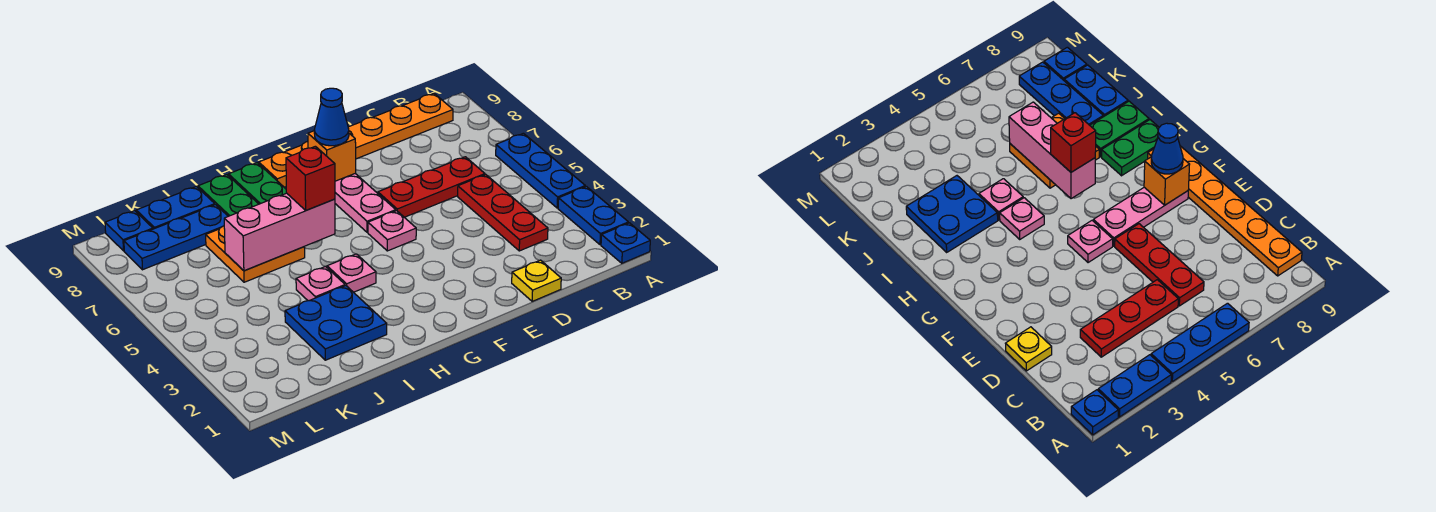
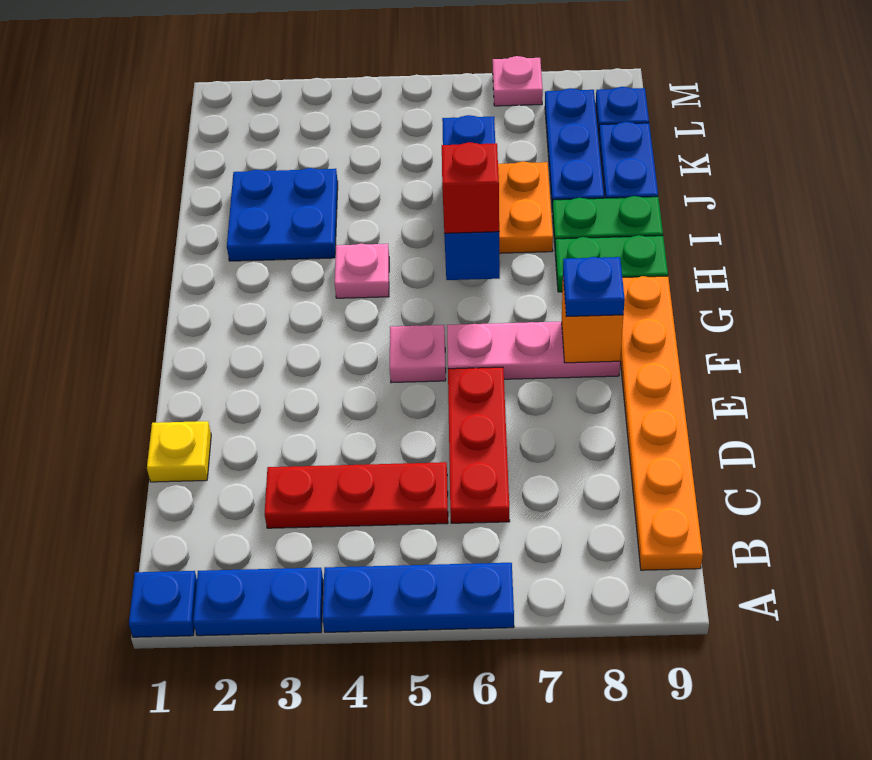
blue cone F8 level 3 -> blue plate F8 level 3
pink brick H6:J6 level 2 -> blue brick H6:J6 level 2
pink plate I4 level 1 -> pink plate M7 level 1

